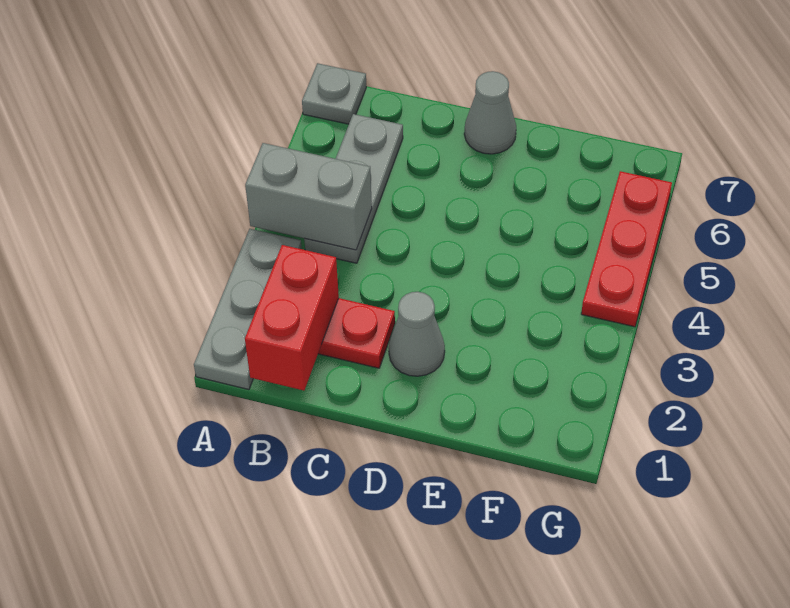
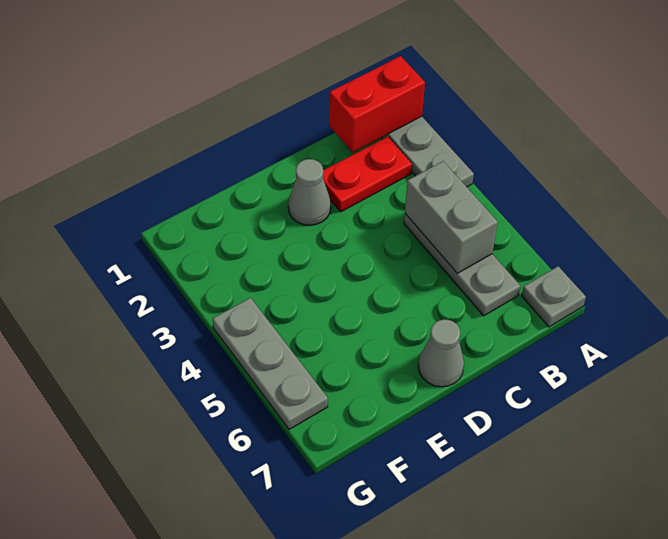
grey brick A4:B4 level 2 -> grey brick B4:B5 level 2
red brick B1:B2 level 2 -> red brick A1:B1 level 2
red plate G4:G6 level 1 -> grey plate G4:G6 level 1

